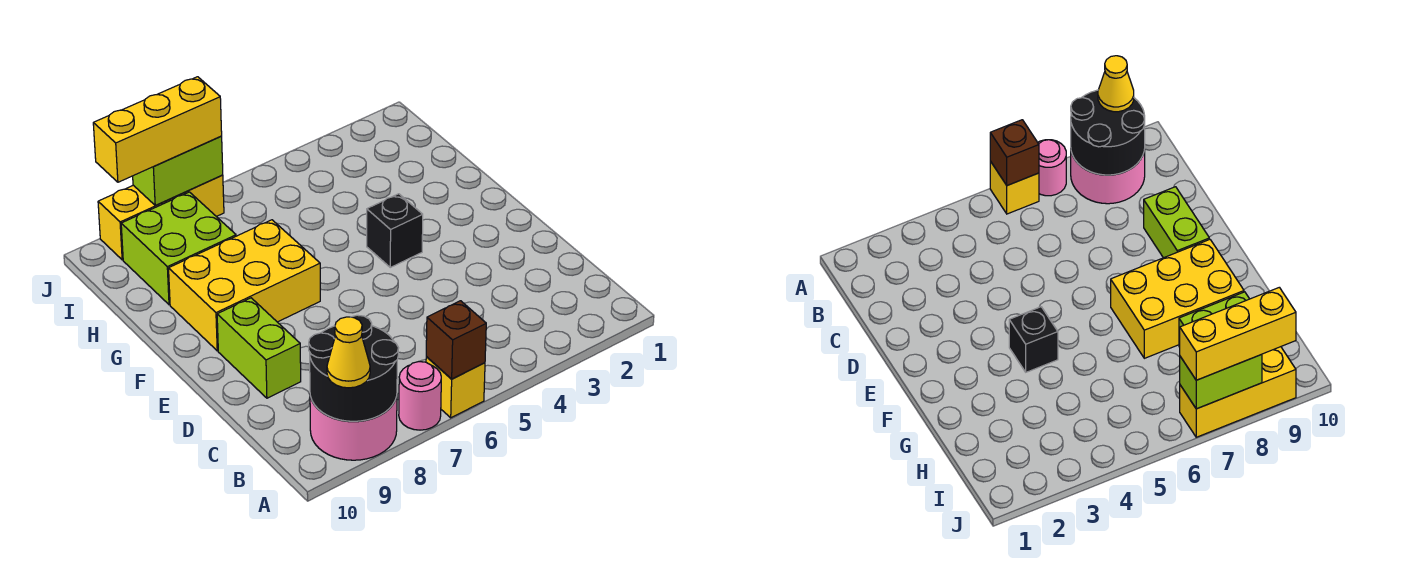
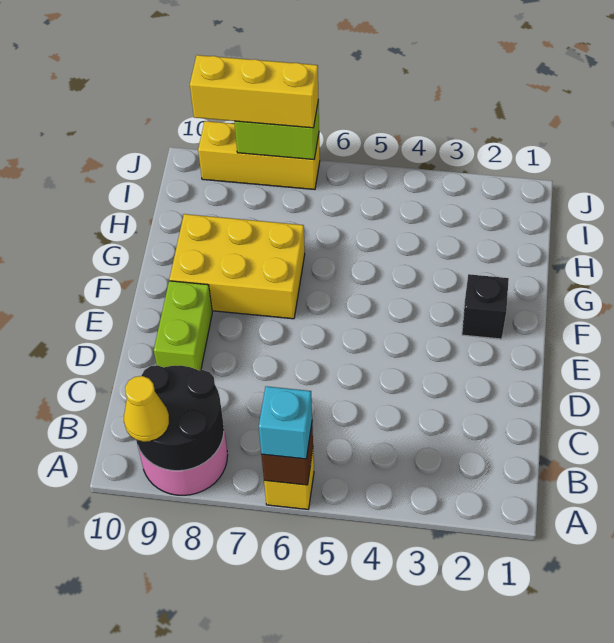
none -> cyan brick A6 level 3
pink round brick A7 level 1 -> none
black brick F4 level 1 -> black brick F2 level 1
lime brick H8:I9 level 1 -> none

